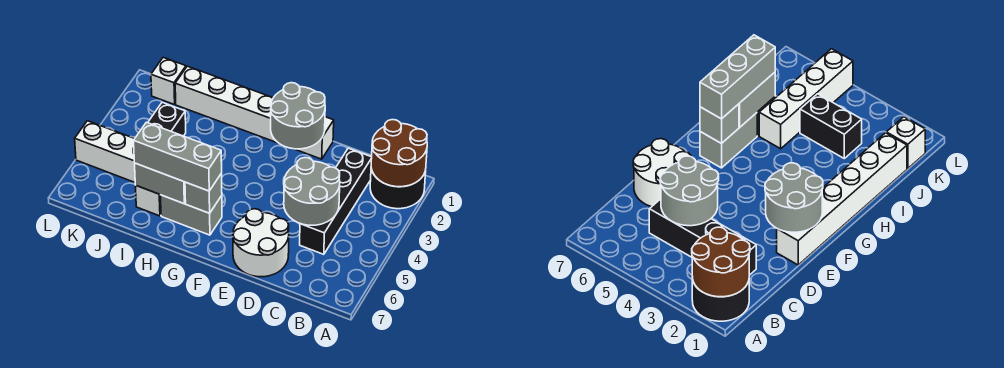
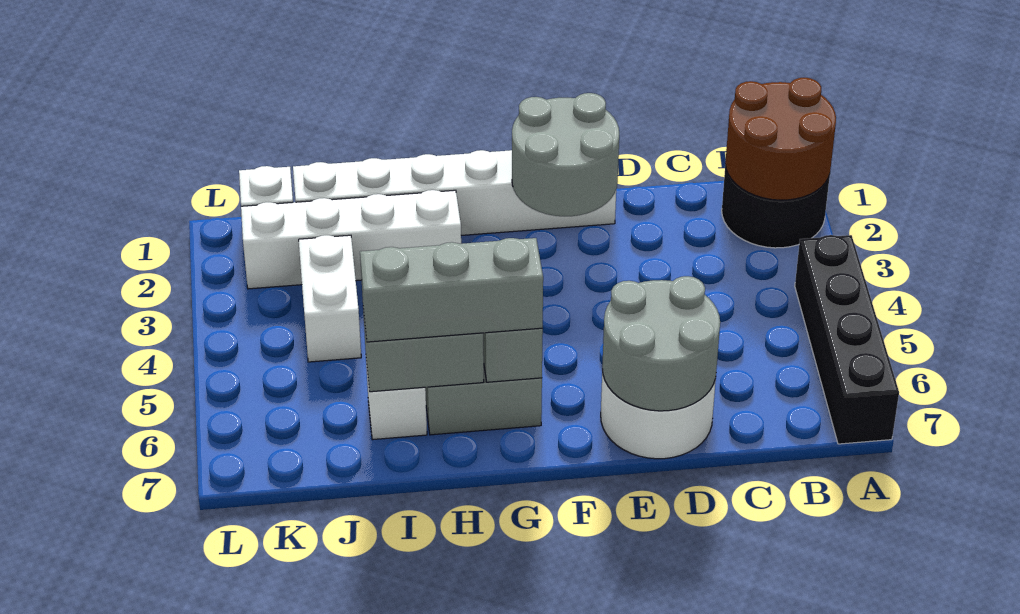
black brick C2:C5 level 1 -> black brick A4:A7 level 1
grey round brick C4:D5 level 2 -> grey round brick D6:E7 level 2
white brick I5:L5 level 1 -> white brick H2:K2 level 1
black brick J3:J4 level 1 -> white brick J3:J4 level 1

